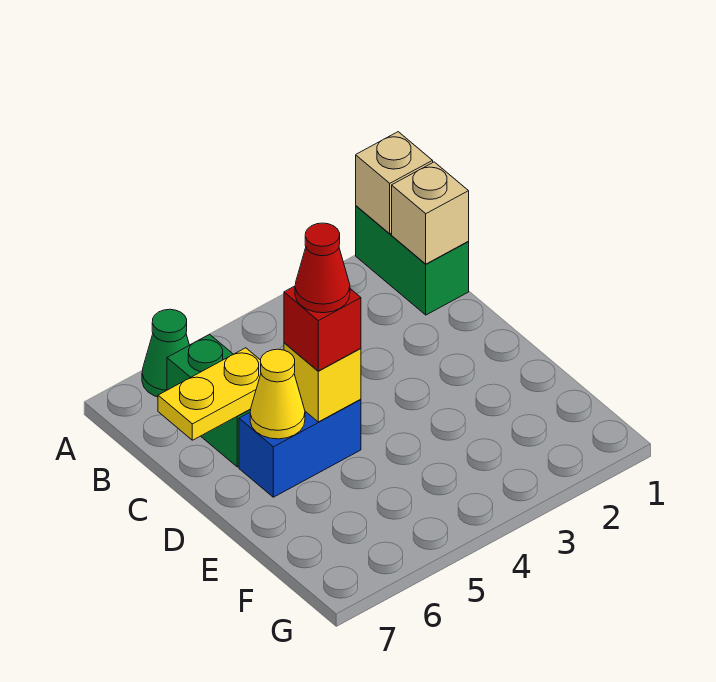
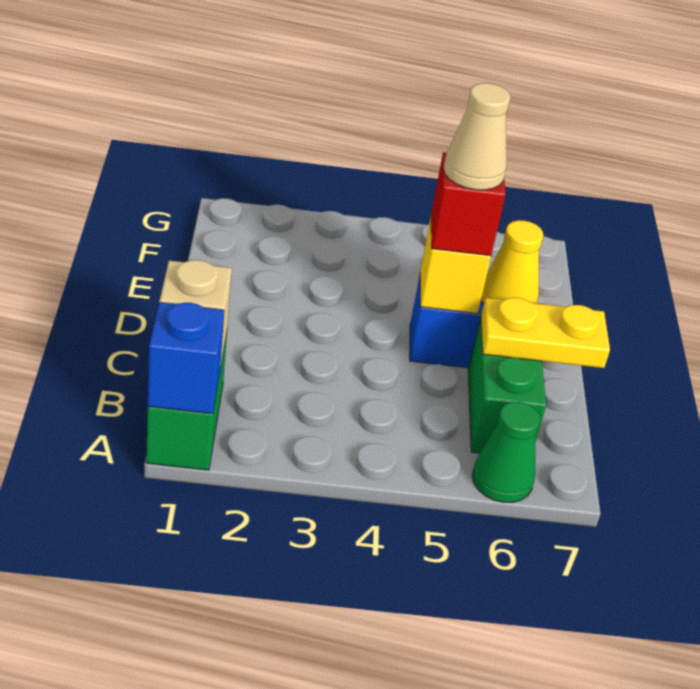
tan brick A1 level 2 -> blue brick A1 level 2
red cone D5 level 4 -> tan cone D5 level 4

